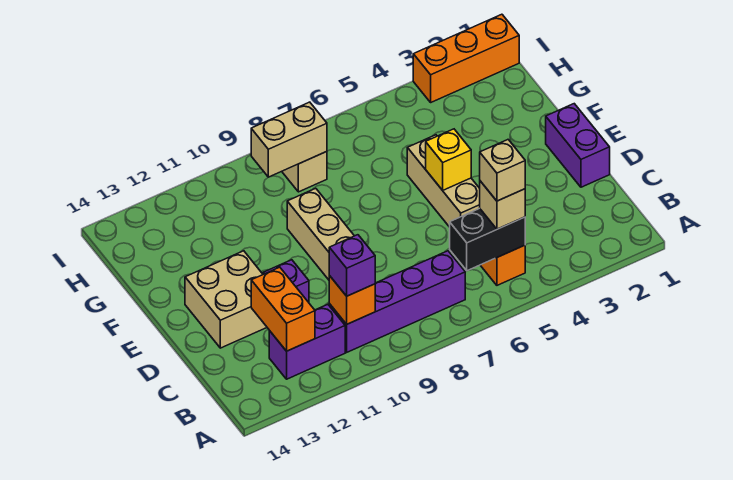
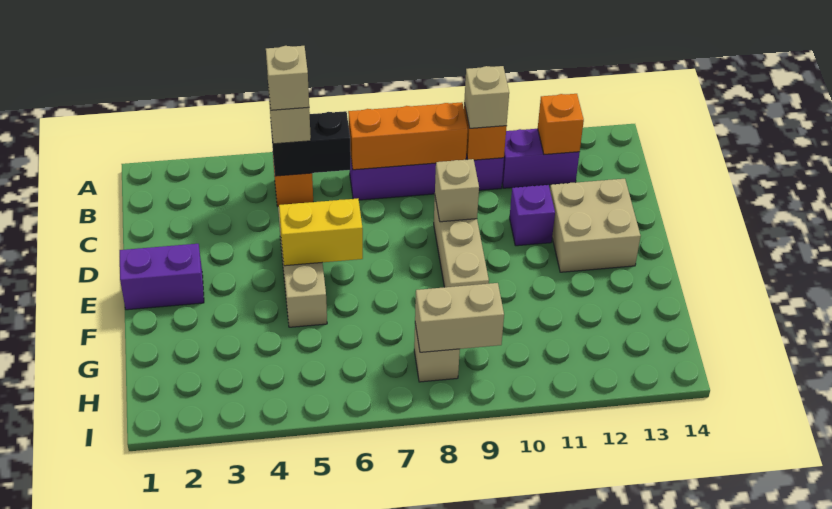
purple brick B10 level 3 -> tan brick B10 level 3
orange brick B12:C12 level 2 -> orange brick B12 level 2
purple brick D1:E1 level 1 -> purple brick E1:E2 level 1
none -> tan brick D9 level 2
yellow brick E5 level 2 -> yellow brick E5:E6 level 2
orange brick I1:I3 level 1 -> orange brick B7:B9 level 2

